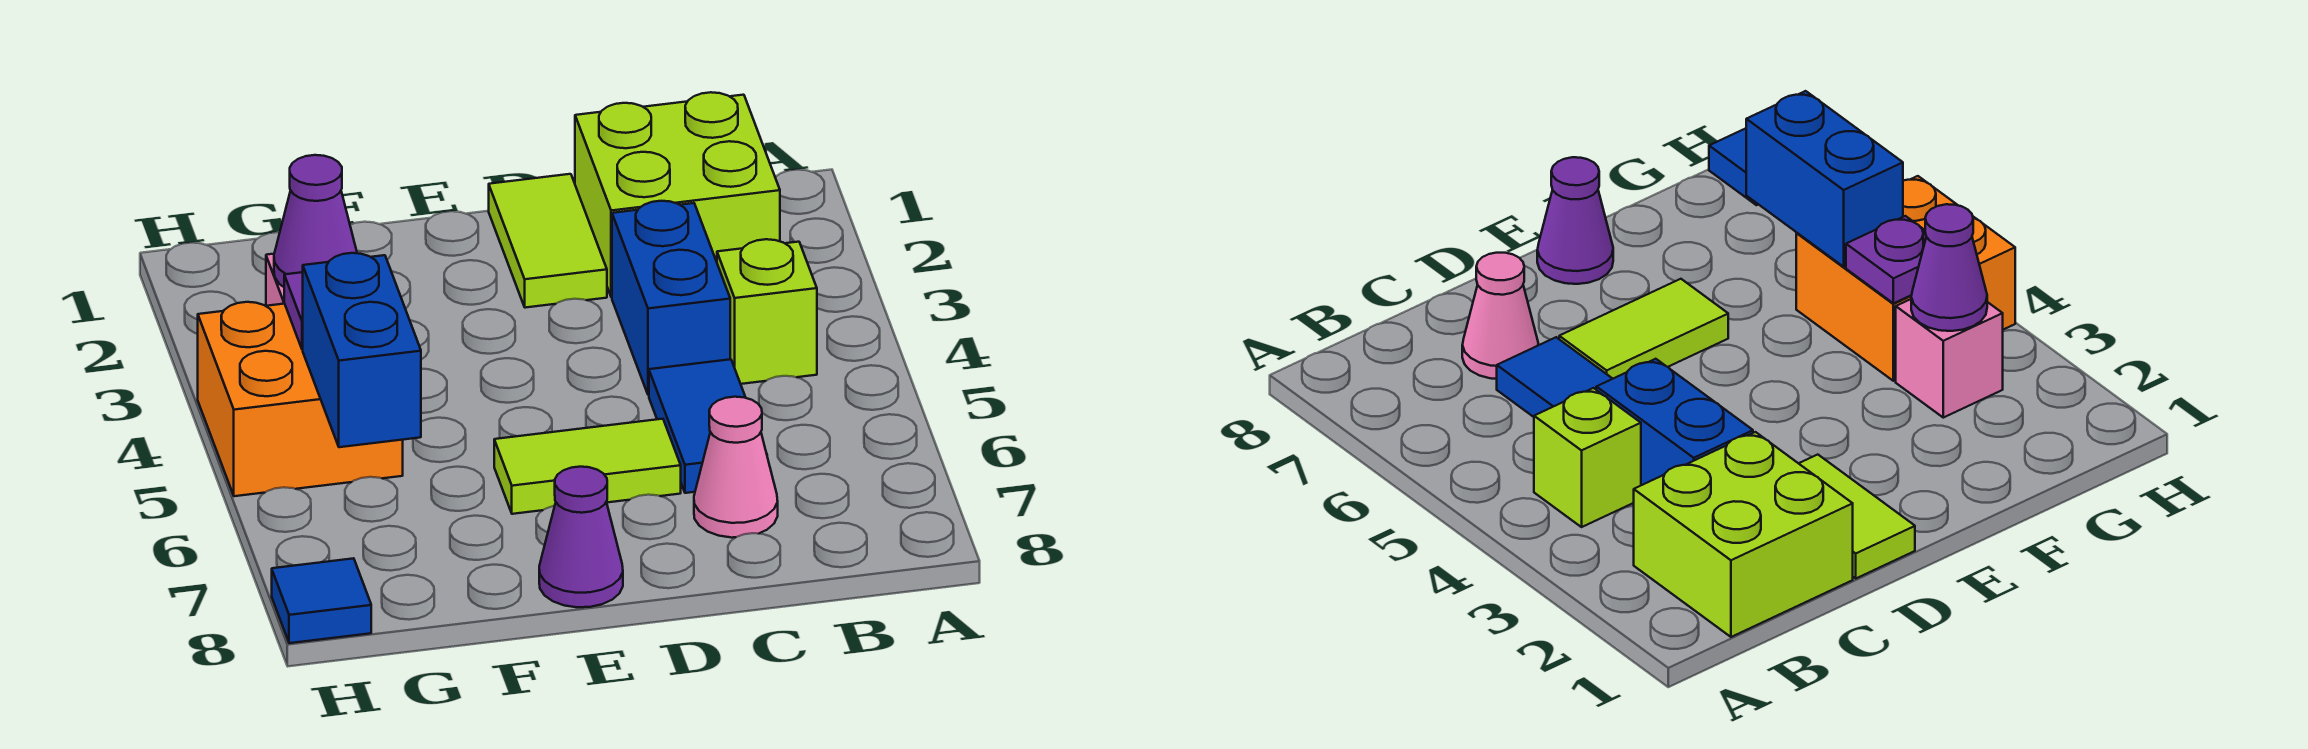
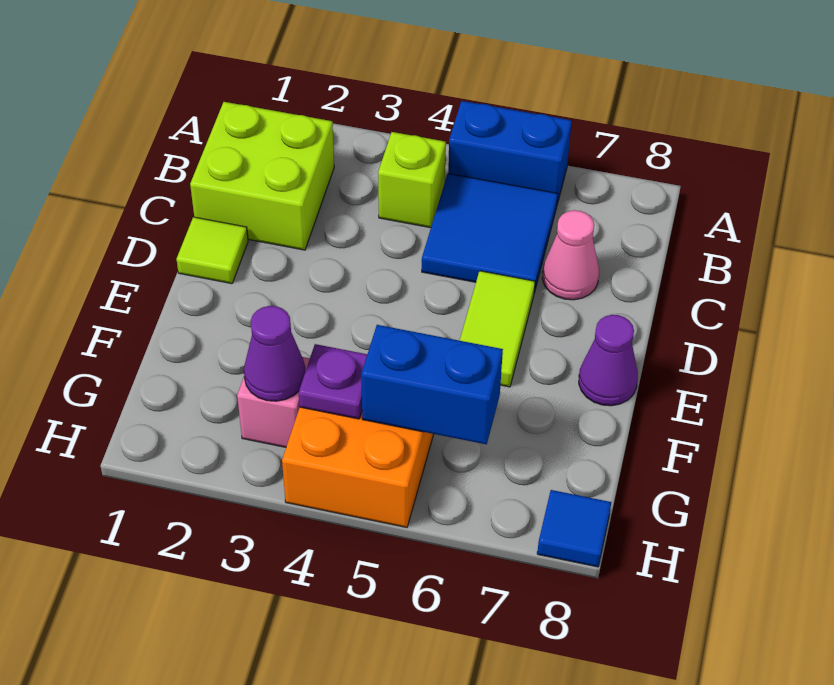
blue brick C3:C4 level 1 -> blue brick A5:A6 level 1
blue tile C5:C6 level 1 -> blue tile B5:C6 level 1
lime tile D1:D2 level 1 -> lime tile D1 level 1

